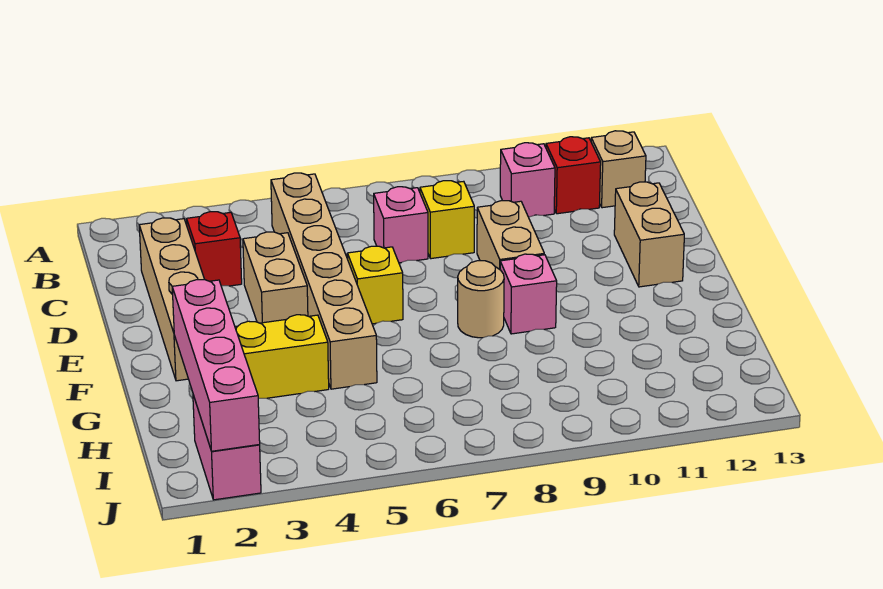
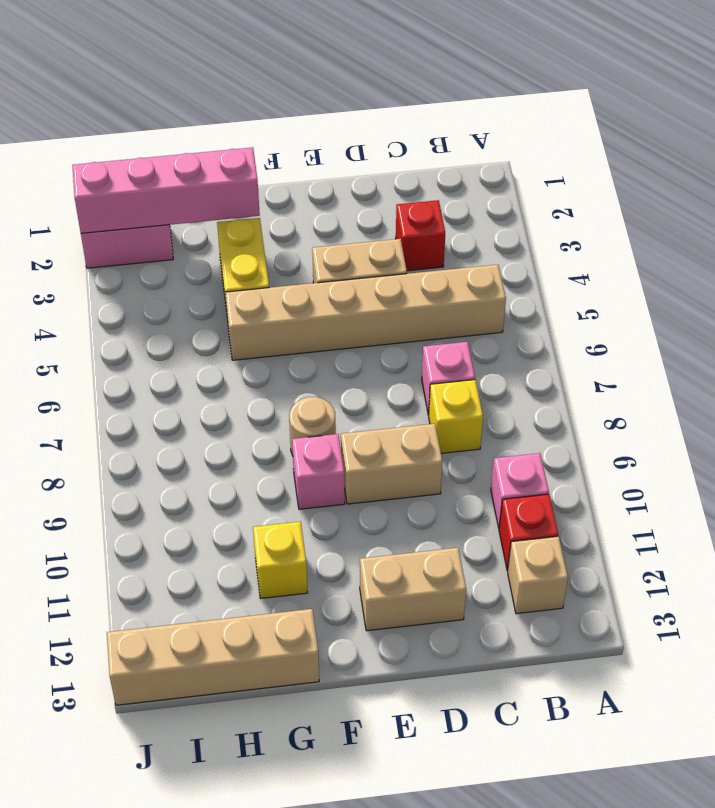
tan brick C2:F2 level 1 -> tan brick G13:J13 level 1
yellow brick E6 level 1 -> yellow brick G11 level 1

